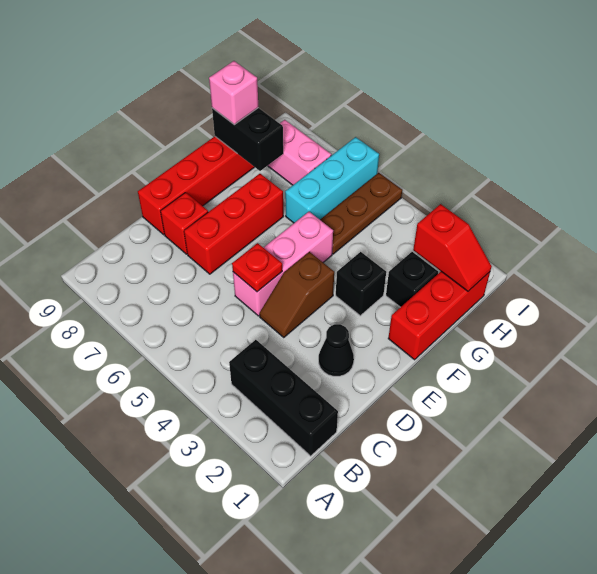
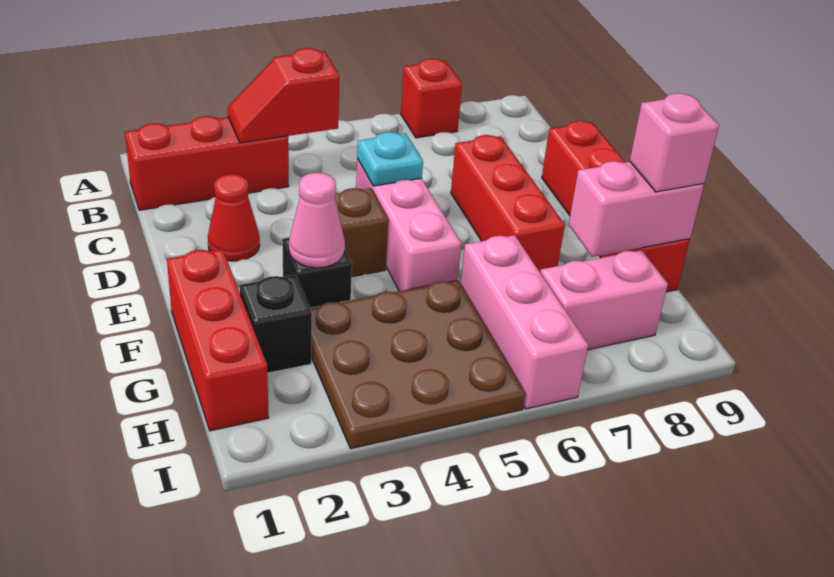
black brick B1:B3 level 1 -> red brick B1:B3 level 1
black cone D2 level 1 -> red cone D2 level 1
red plate D5 level 2 -> cyan plate D5 level 2
red brick D8 level 1 -> red brick A7 level 1
none -> pink cone F3 level 2
brown plate G5:I5 level 1 -> brown plate G3:I5 level 1
cyan brick G6:I6 level 1 -> pink brick G6:I6 level 1
black brick G8:G9 level 2 -> pink brick G8:G9 level 2
red slope H1:H2 level 2 top 2 -> red slope B3:B4 level 2 top 4

